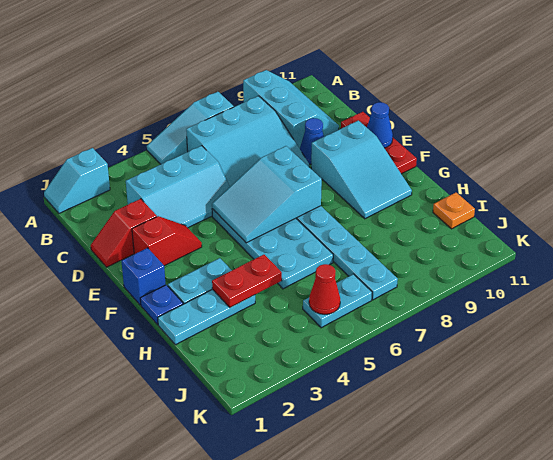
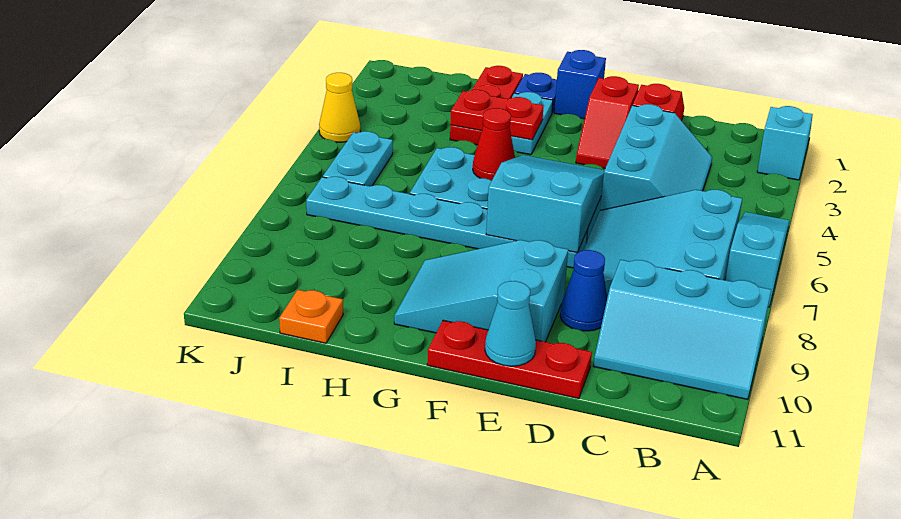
cyan slope C3:D5 level 1 top C -> cyan slope C3:D5 level 1 top D
blue cone E11 level 2 -> cyan cone E11 level 2
cyan plate H1:H3 level 1 -> red plate H1:H3 level 1
red plate H3:H4 level 2 -> red plate G3:H3 level 2
red cone J5 level 2 -> red cone G5 level 2
none -> yellow cone K4 level 1

